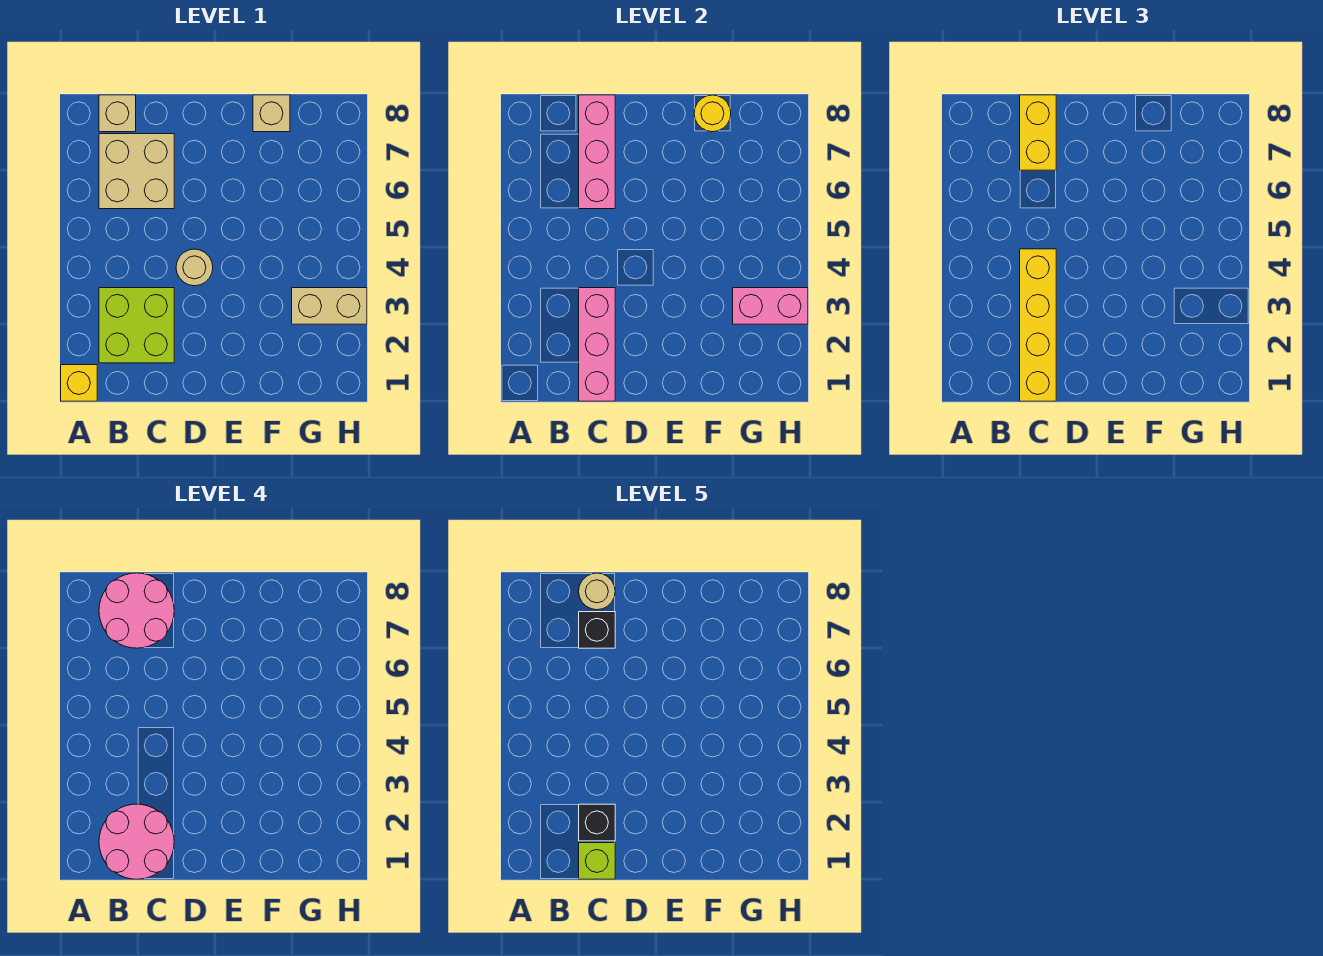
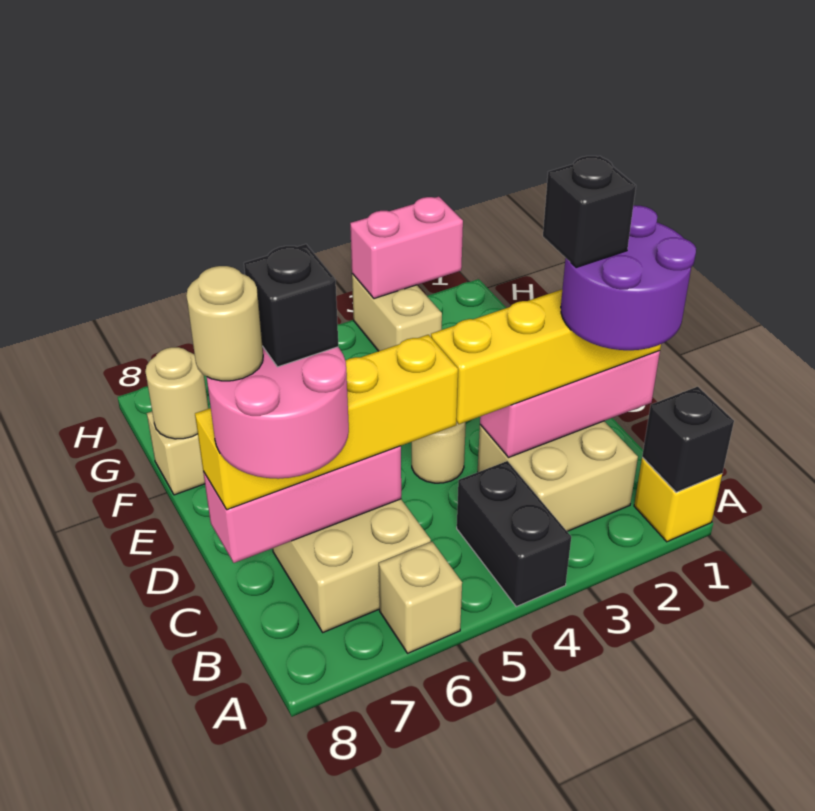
none -> black brick A1 level 2
none -> black brick A4:B4 level 1
pink round brick B1:C2 level 4 -> purple round brick B1:C2 level 4
lime brick B2:C3 level 1 -> tan brick B2:C3 level 1
tan brick B8 level 1 -> tan brick A6 level 1
lime brick C1 level 5 -> none
yellow brick C7:C8 level 3 -> yellow brick C5:C8 level 3
yellow round brick F8 level 2 -> tan round brick F8 level 2
pink brick G3:H3 level 2 -> pink brick H2:H3 level 2

